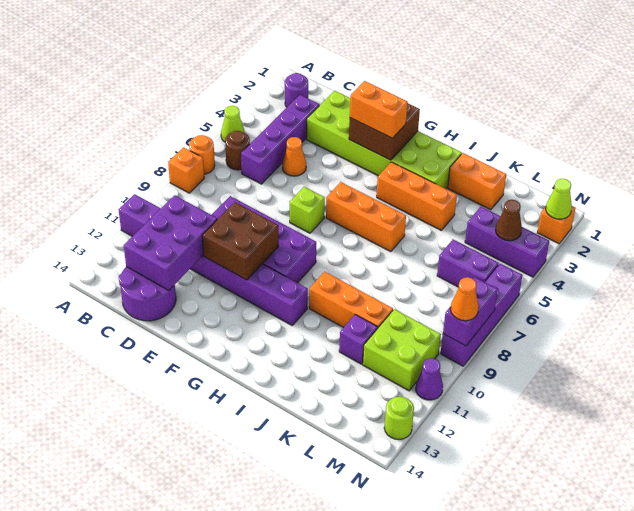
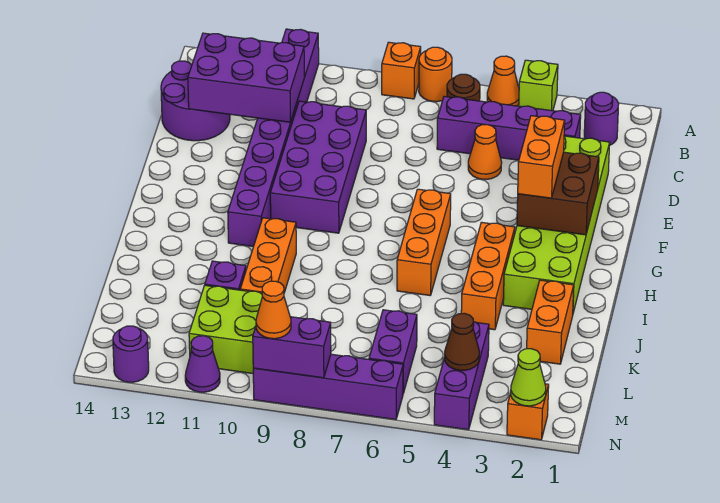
lime cone A5 level 1 -> orange cone A5 level 1
brown brick E10:F11 level 2 -> none
lime brick F7 level 1 -> lime brick A4 level 1
lime round brick N13 level 1 -> purple round brick N13 level 1

